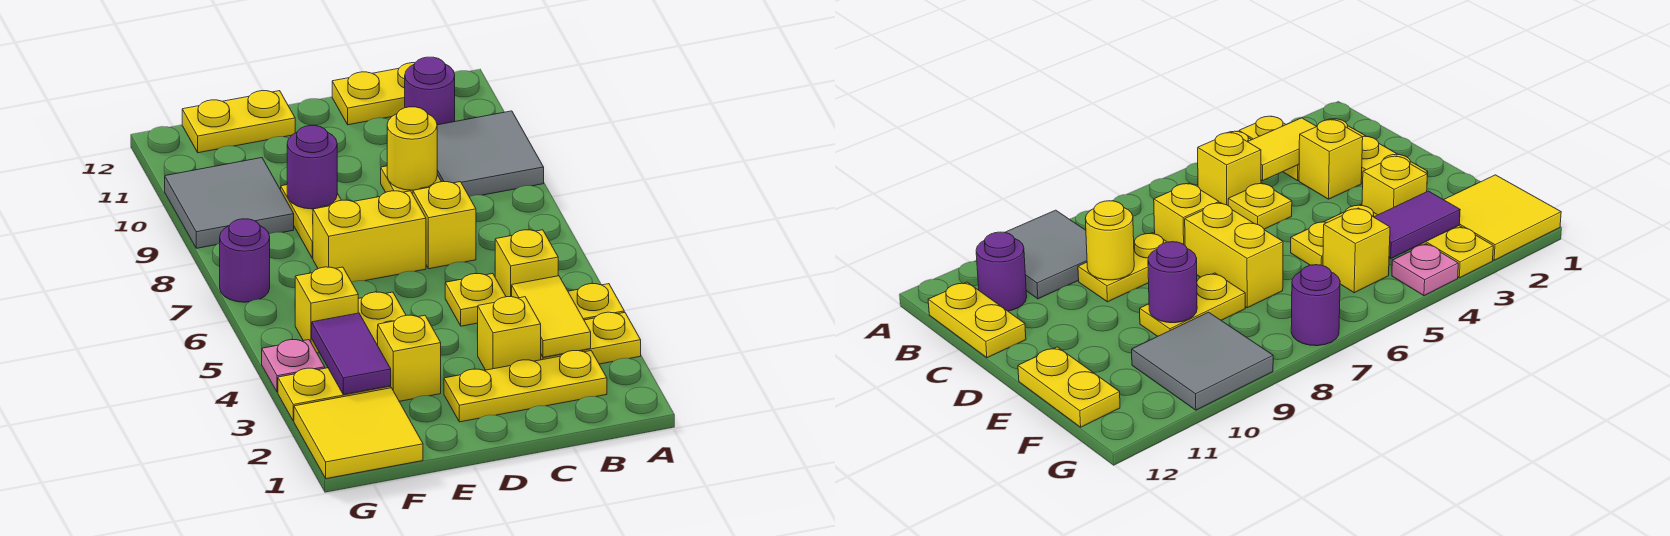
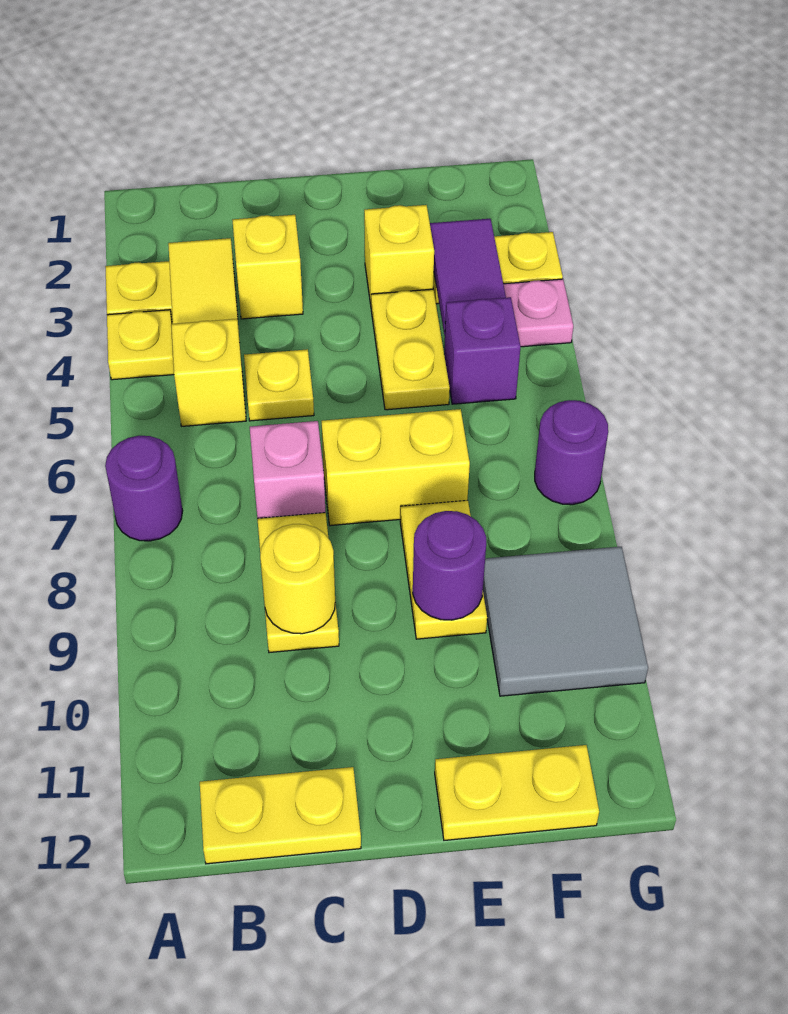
grey tile A9:B10 level 1 -> none
yellow plate B2:D2 level 1 -> none
purple round brick B11 level 1 -> purple round brick A7 level 1
yellow brick C7 level 1 -> pink brick C7 level 1
yellow tile F1:G2 level 1 -> none
yellow brick F5 level 1 -> purple brick F5 level 1

